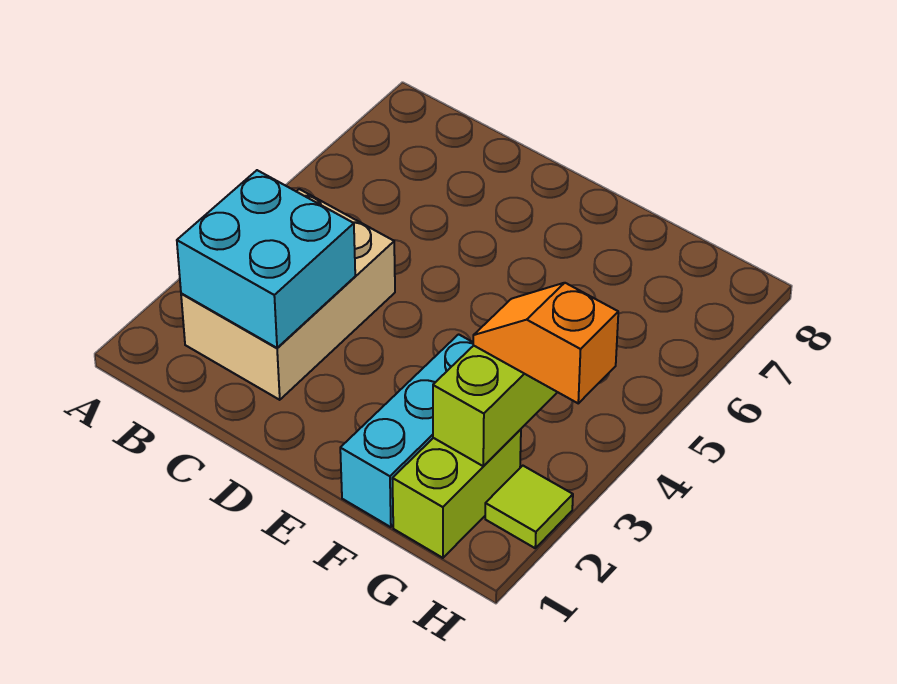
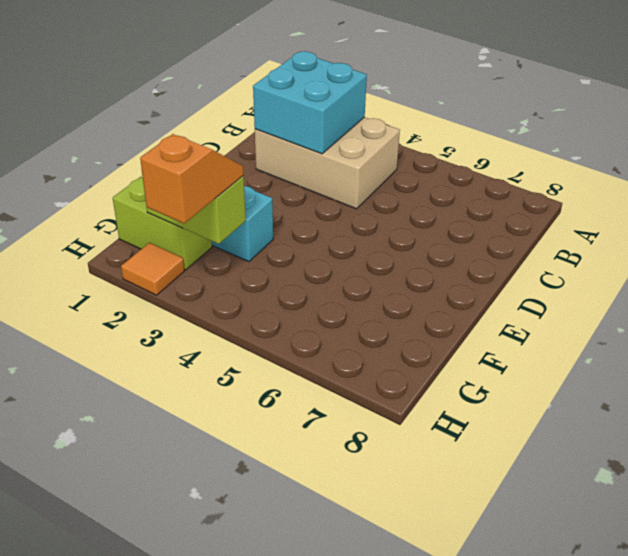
lime tile H2 level 1 -> orange tile H2 level 1

